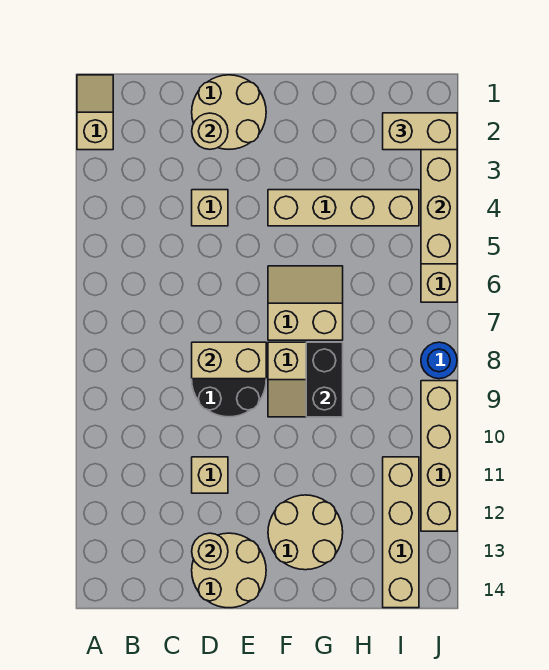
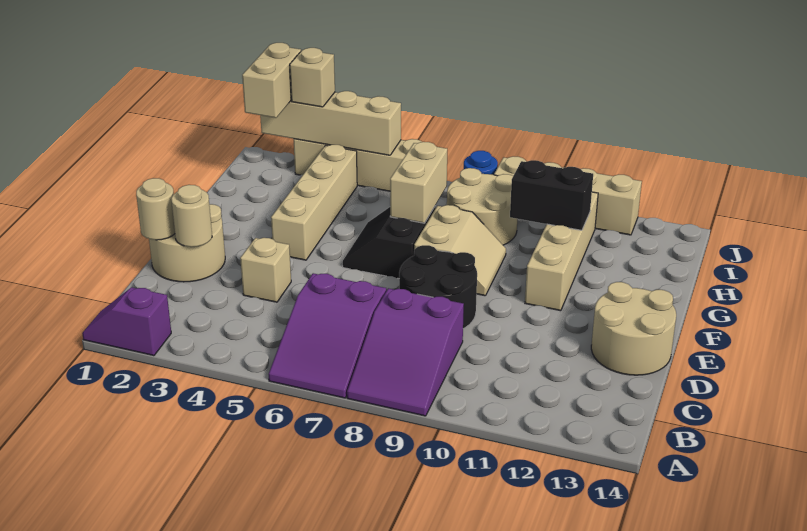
tan slope A1:A2 level 1 top 2 -> purple slope A1:A2 level 1 top 2
none -> purple slope A6:C7 level 1 top C
none -> purple slope A8:C9 level 1 top C
tan brick D8:E8 level 2 -> tan brick G7:H7 level 2
tan brick D11 level 1 -> tan brick J3 level 3
tan round brick D13 level 2 -> tan round brick D1 level 2
tan slope F6:G7 level 1 top 7 -> black slope F6:G7 level 1 top 7
tan round brick F12:G13 level 1 -> tan round brick H8:I9 level 1
black brick G8:G9 level 2 -> black brick H10:H11 level 2
tan brick I11:I14 level 1 -> tan brick F11:I11 level 1

